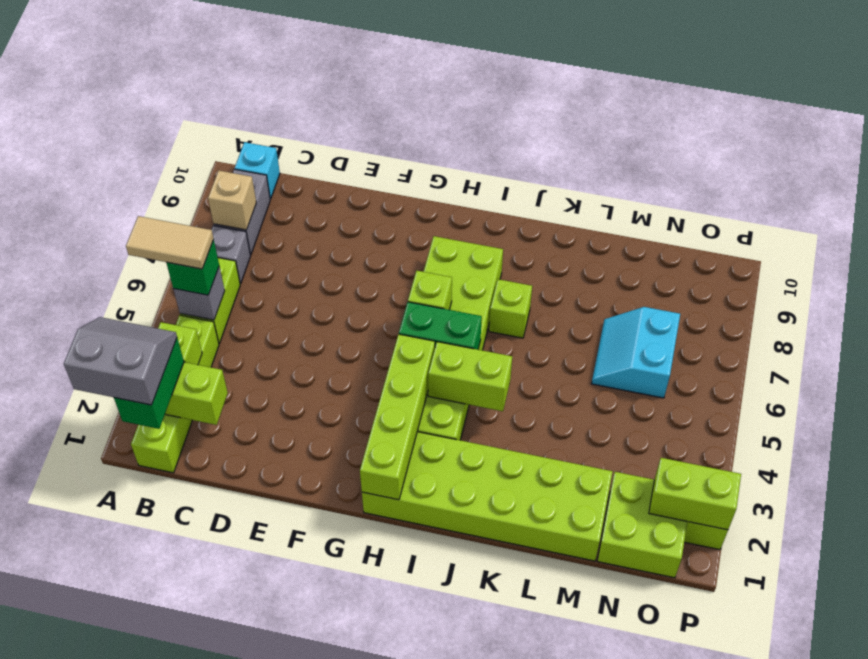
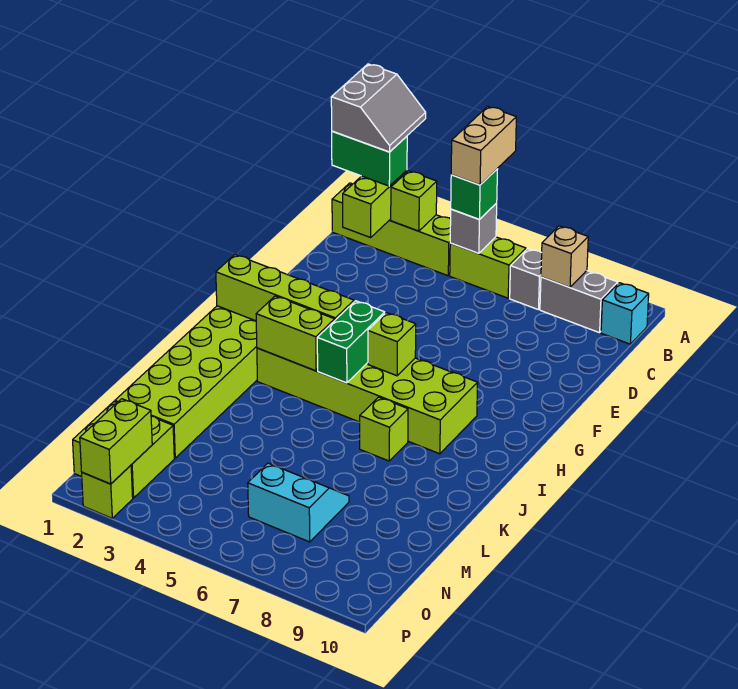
tan tile A5:B5 level 4 -> tan brick A5:B5 level 4
lime brick I4:J4 level 2 -> lime brick I3:I4 level 2

